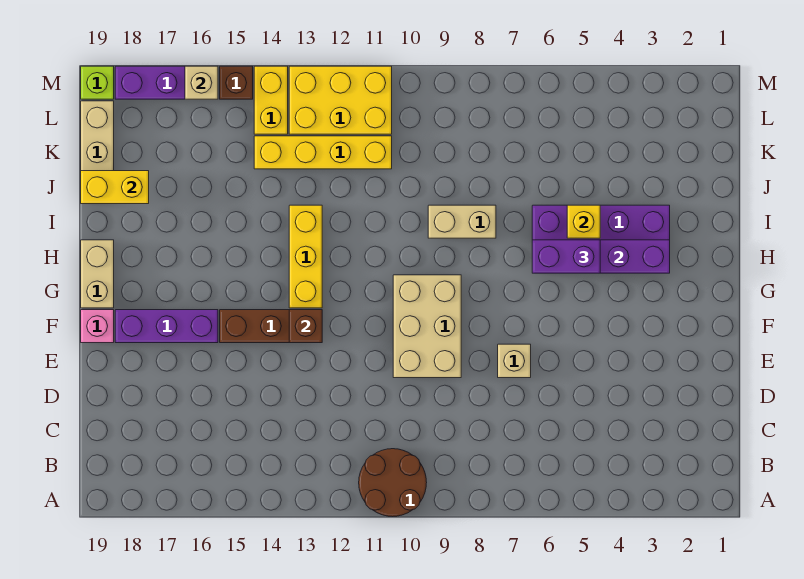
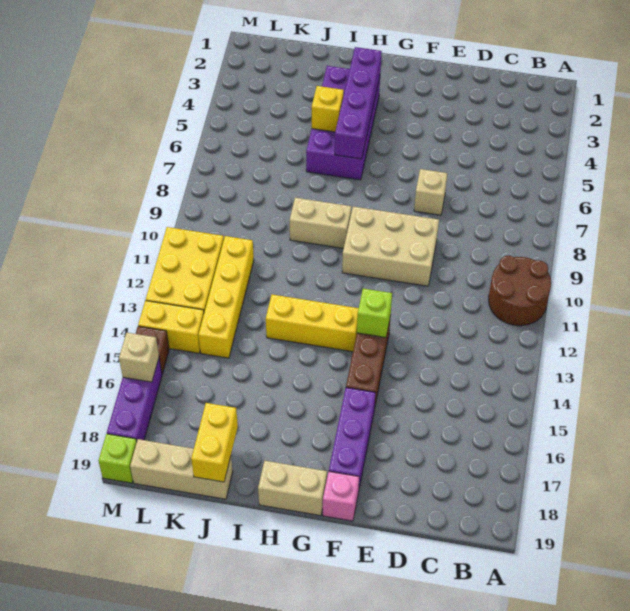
brown brick F13 level 2 -> lime brick F13 level 2
purple brick H5:H6 level 3 -> none
tan brick I8:I9 level 1 -> tan brick H9:I9 level 1

